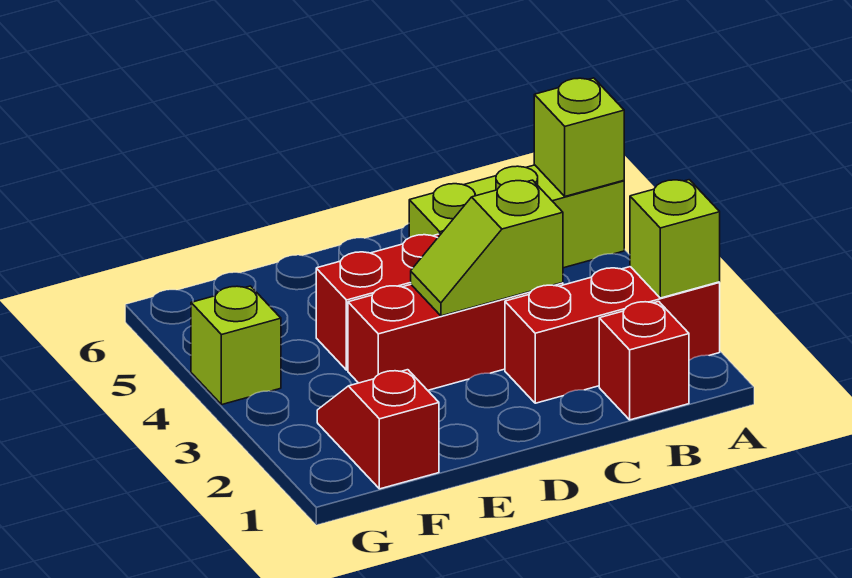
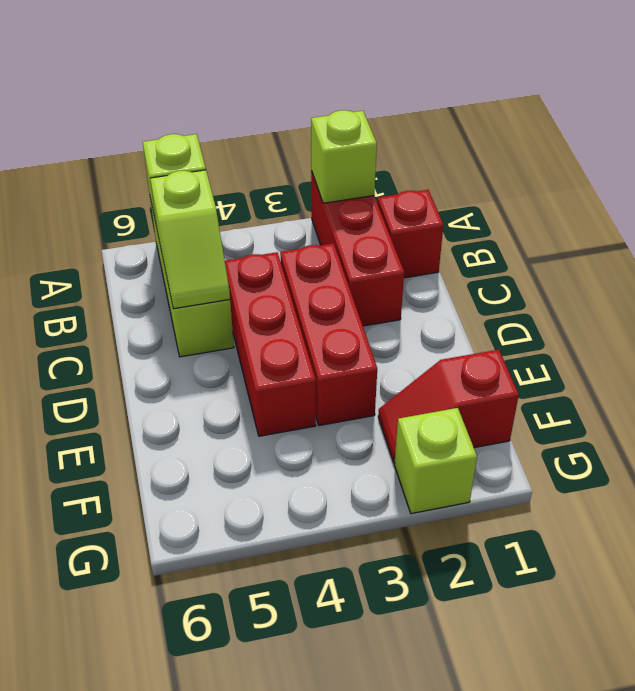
lime slope C3:D3 level 2 top C -> lime slope B5:C5 level 2 top B
lime brick G4 level 1 -> lime brick G2 level 1

